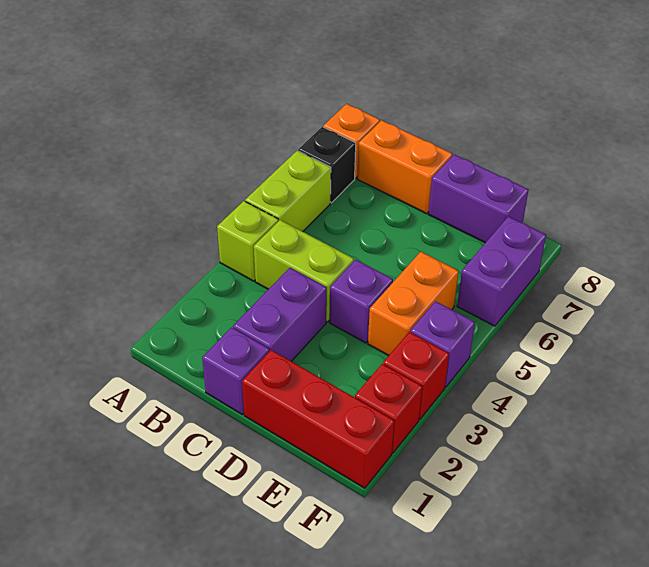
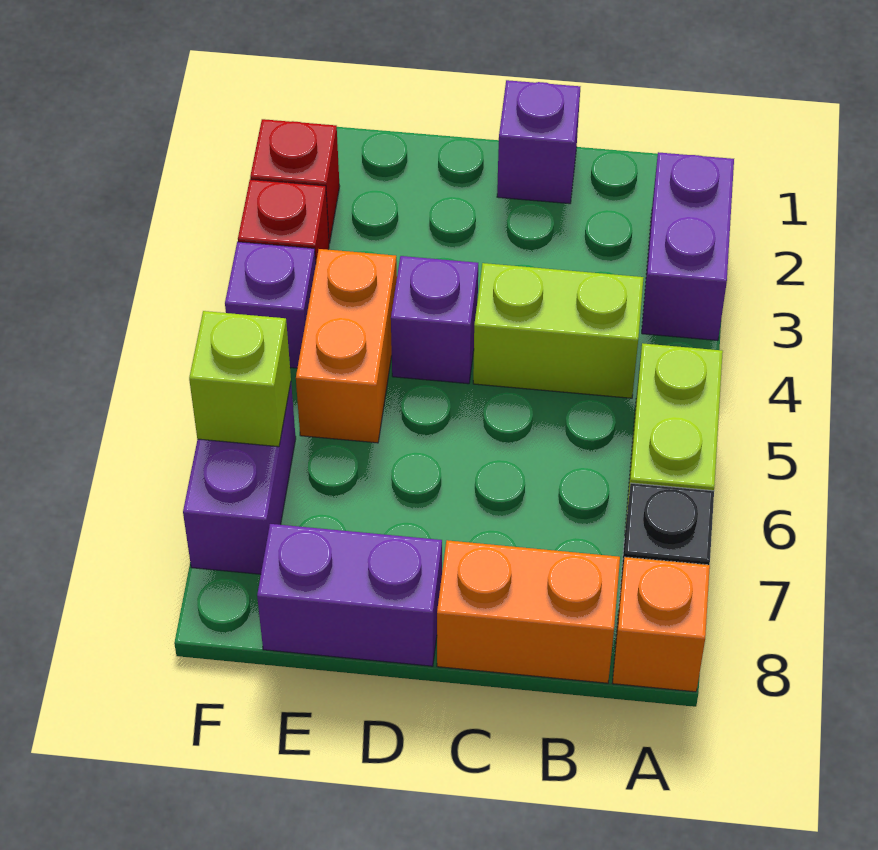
lime brick A4 level 1 -> lime brick F6 level 2
purple brick C2:C3 level 1 -> purple brick A2:A3 level 1
red brick D1:F1 level 1 -> none

